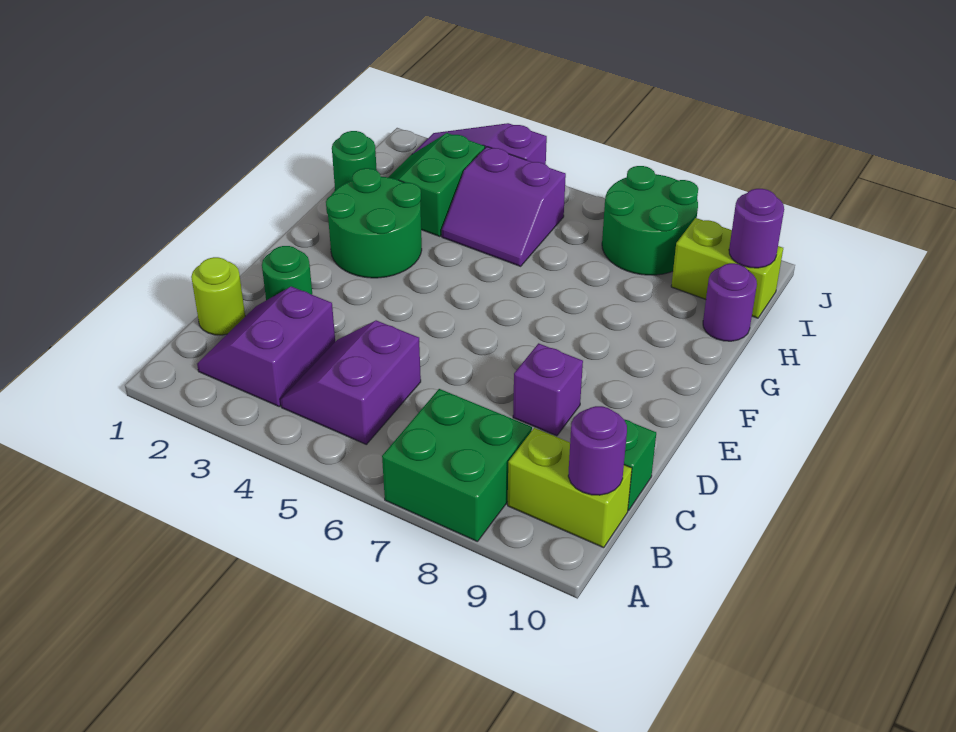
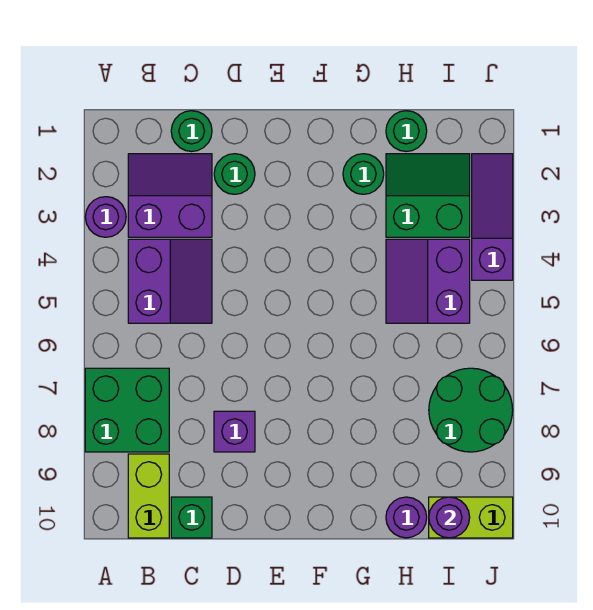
purple slope B4:C5 level 1 top 5 -> purple slope B4:C5 level 1 top B
purple round brick B10 level 2 -> purple round brick A3 level 1
lime round brick C1 level 1 -> green round brick C1 level 1
green round brick F2:G3 level 1 -> green round brick G2 level 1
lime brick I9:I10 level 1 -> lime brick I10:J10 level 1

